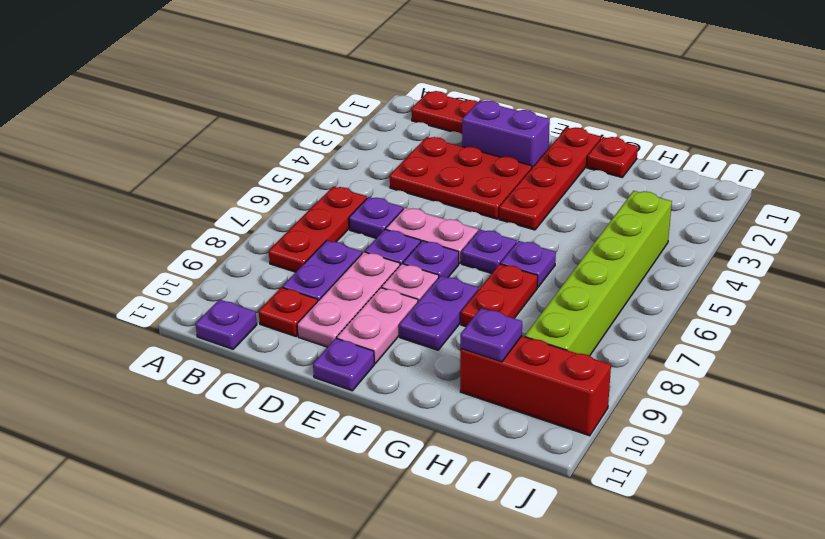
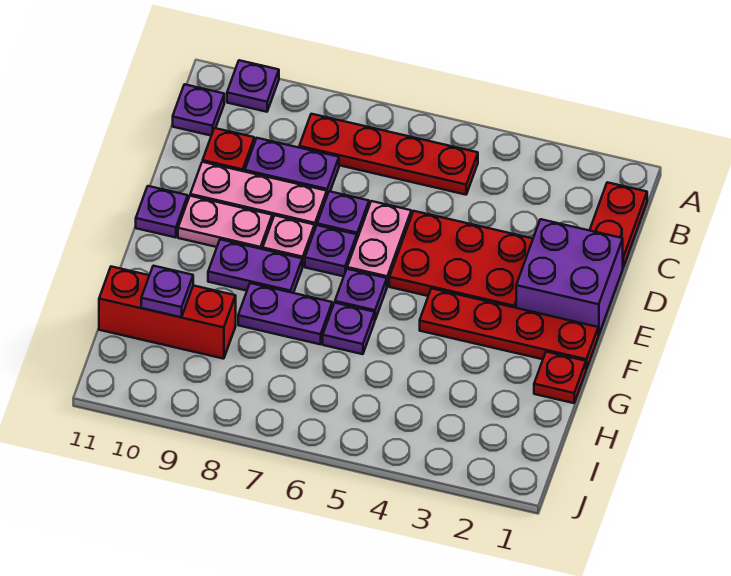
red plate B6:B8 level 1 -> red plate B5:B8 level 1
red plate C3:E4 level 1 -> red plate D3:E5 level 1
purple plate C6 level 1 -> purple plate A10 level 1
purple brick D2:E2 level 1 -> purple brick D1:E2 level 1
red plate G7:G8 level 1 -> purple plate G7:G8 level 1
red brick H10:J10 level 1 -> red brick H9:H11 level 1
lime brick I4:I9 level 1 -> none

